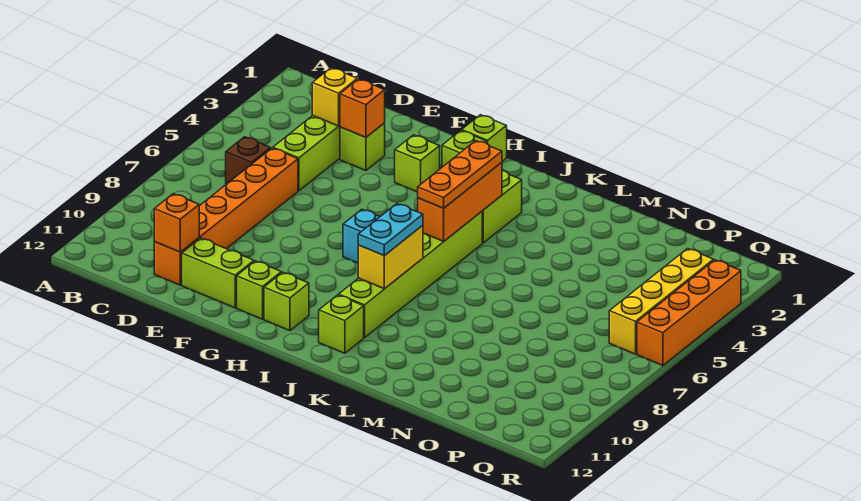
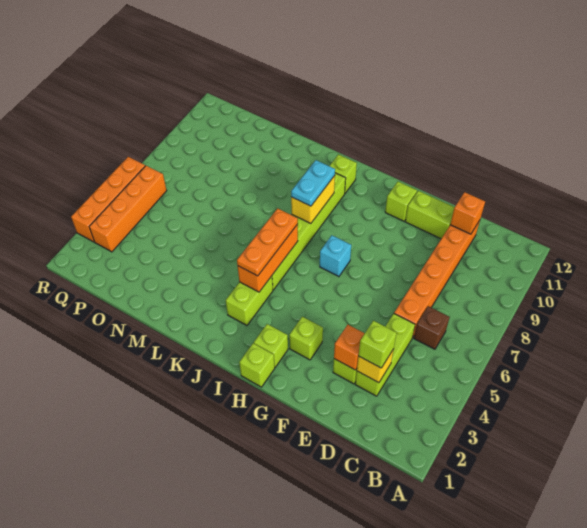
lime brick H11 level 1 -> lime brick D3 level 3
yellow brick Q3:Q6 level 1 -> orange brick Q3:Q6 level 1

